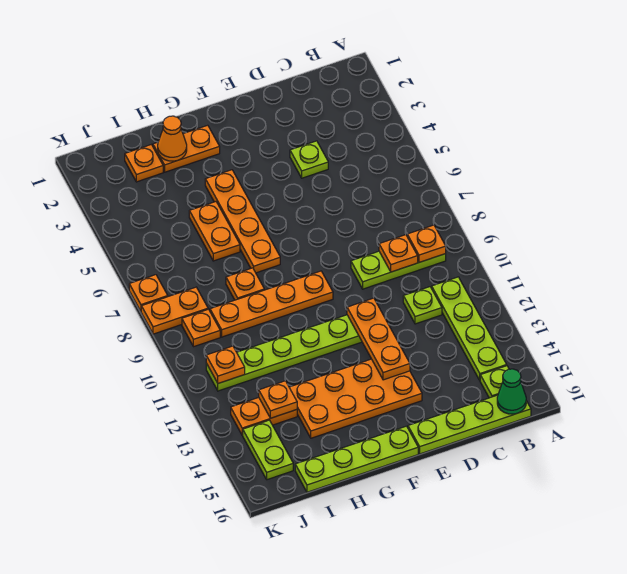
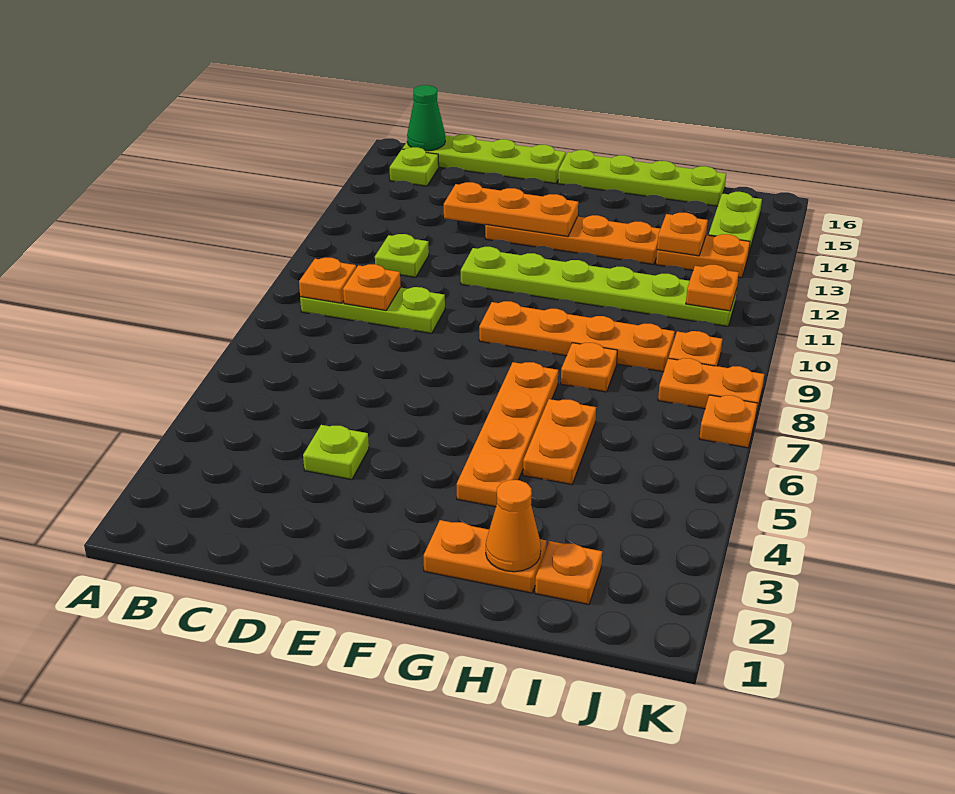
lime plate B11:B14 level 1 -> none
orange plate E11:E13 level 2 -> orange plate D13:F13 level 2
orange plate E13:H14 level 1 -> orange plate E13:H13 level 1

